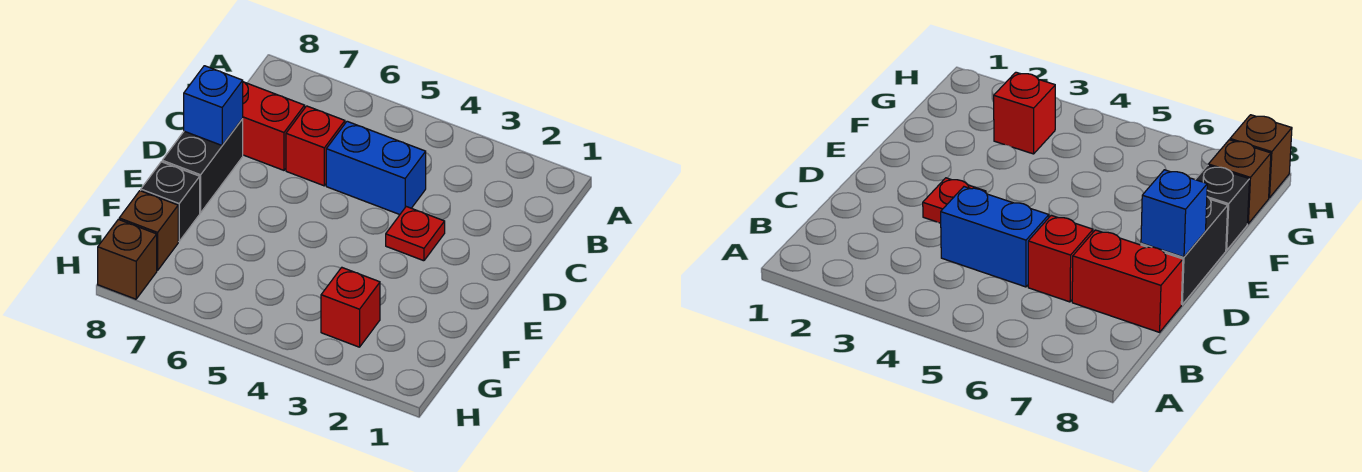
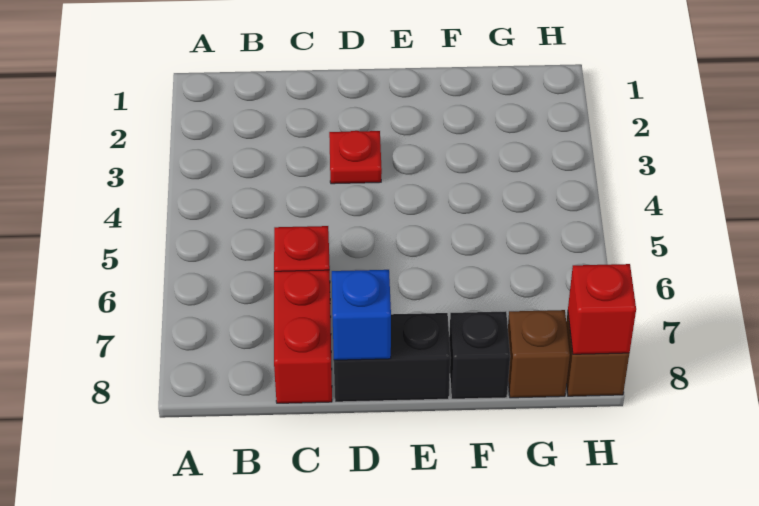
blue brick C4:C5 level 1 -> none
red brick G3 level 1 -> red brick H8 level 2

